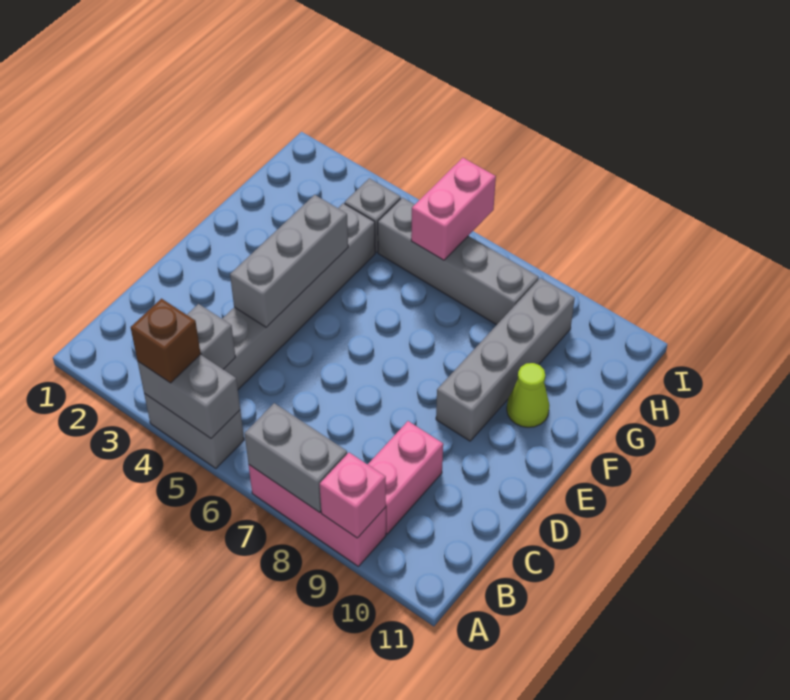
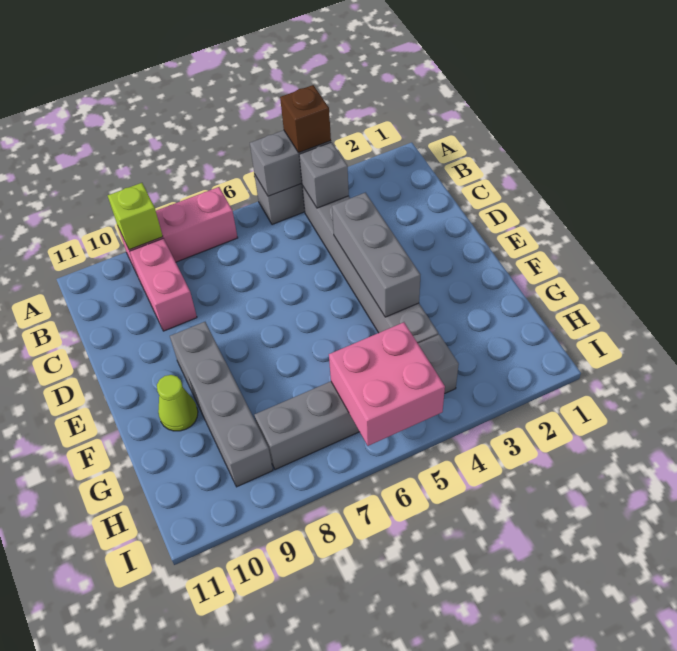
grey brick A7:A8 level 2 -> none
pink brick A9 level 2 -> lime brick A9 level 2
pink brick H6:I6 level 2 -> pink brick H5:I6 level 2

